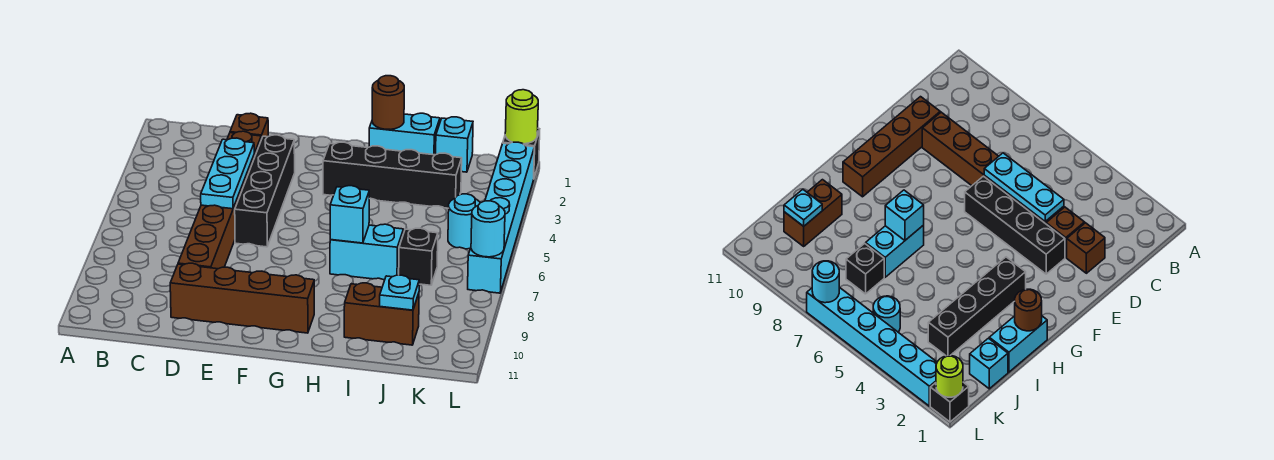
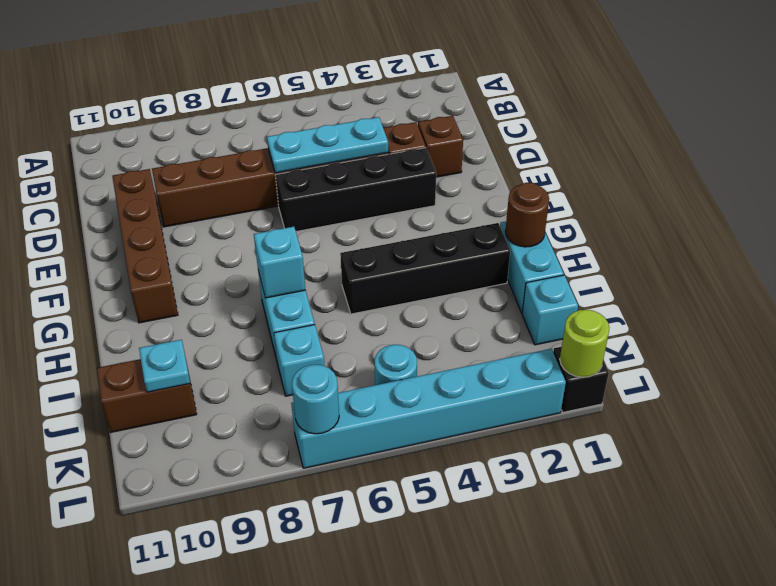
black brick G3:J3 level 1 -> black brick H2:H5 level 1
brown brick I10:J10 level 1 -> brown brick J10:J11 level 1
black brick J7 level 1 -> cyan brick J7 level 1

